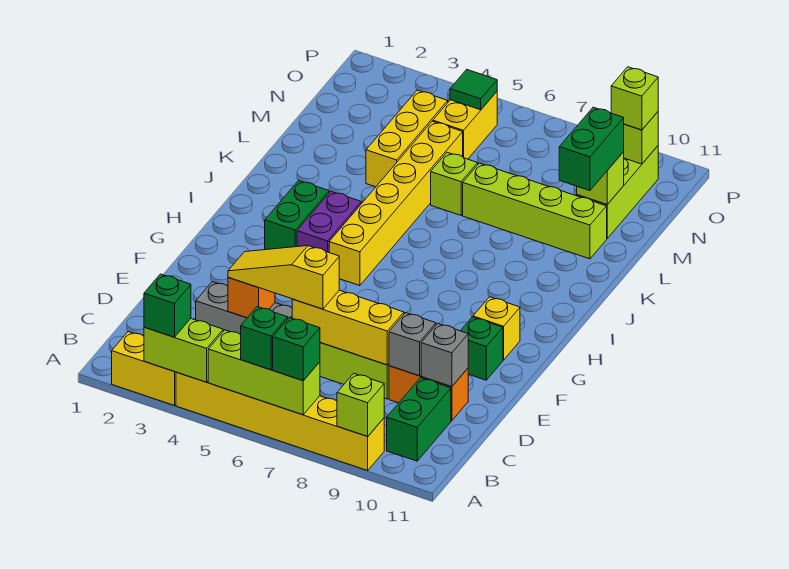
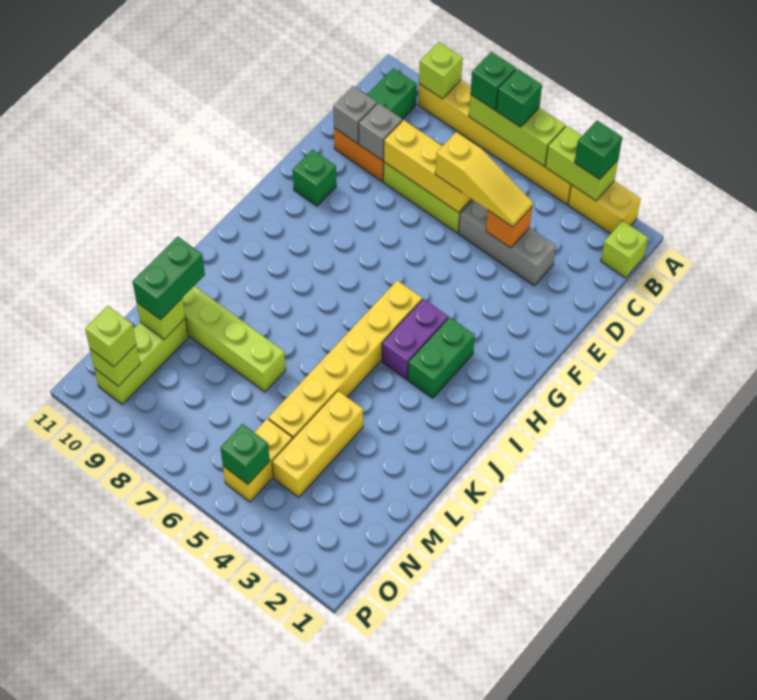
yellow brick G10 level 1 -> none
lime brick L6 level 1 -> lime brick B1 level 1
green tile O5 level 2 -> green brick O5 level 2

